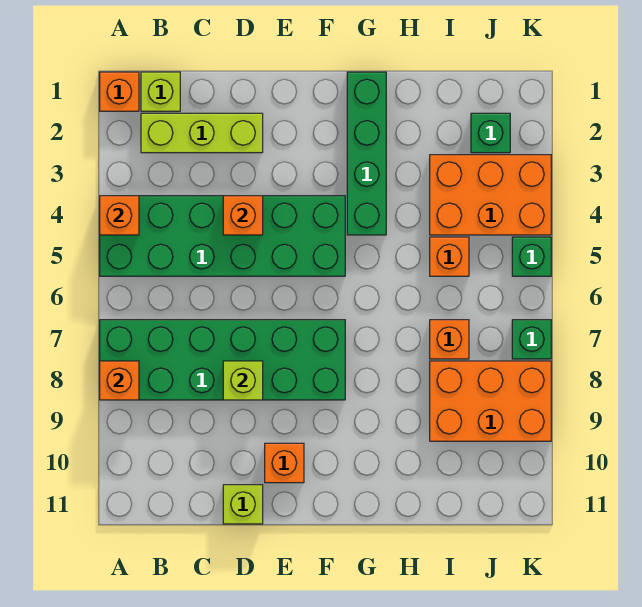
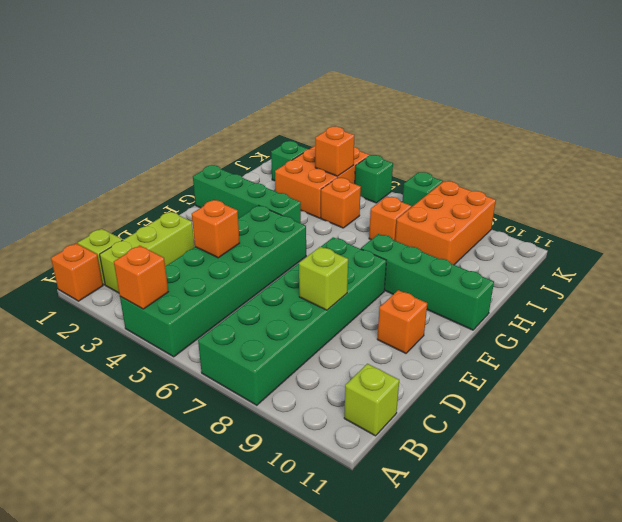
orange brick A8 level 2 -> orange brick J4 level 2
lime brick D11 level 1 -> lime brick B11 level 1
none -> green brick G8:G11 level 1

